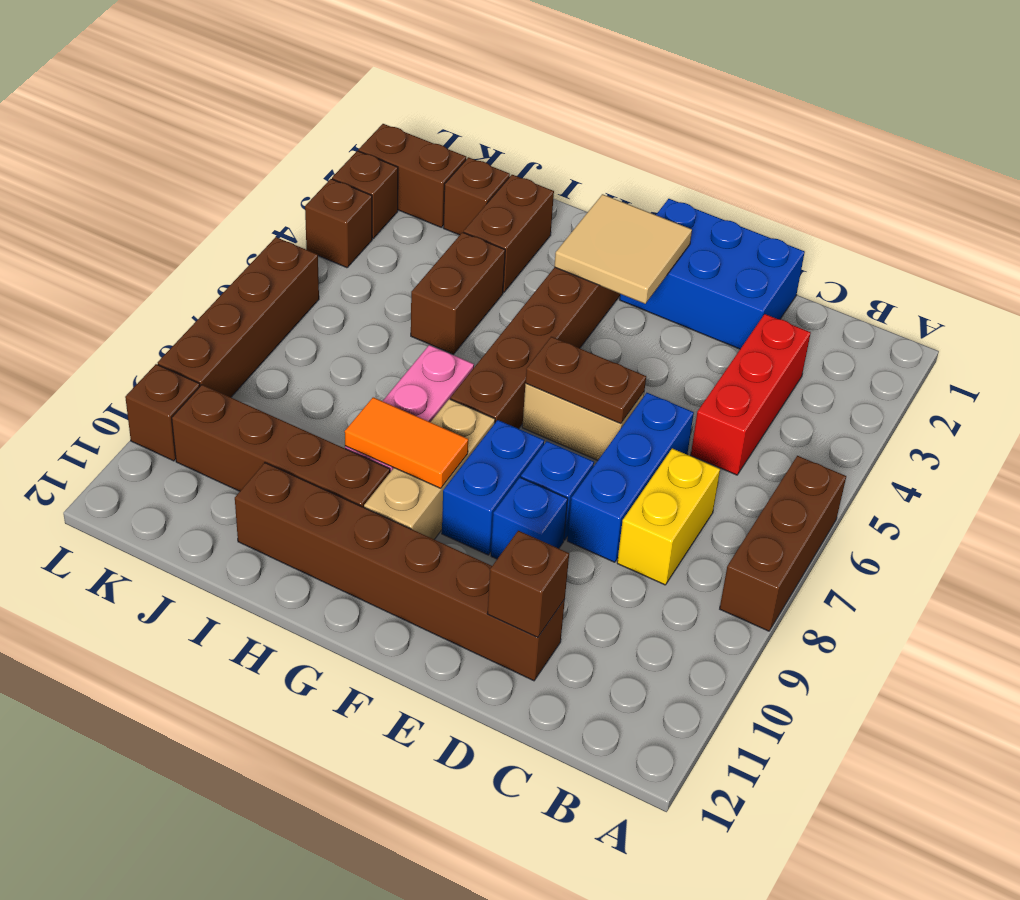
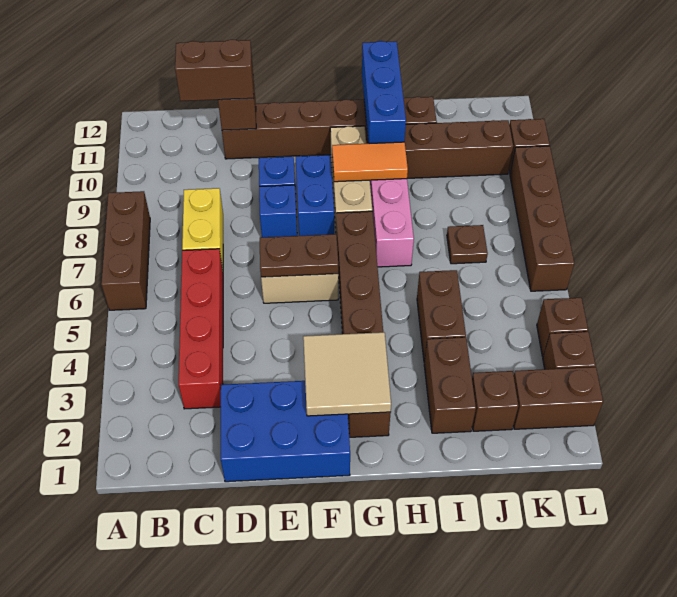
red brick C3:C5 level 1 -> red brick C3:C6 level 1
none -> brown brick C11:D11 level 3
blue brick D6:D8 level 1 -> blue brick H10:H12 level 2
none -> brown plate J7 level 1

